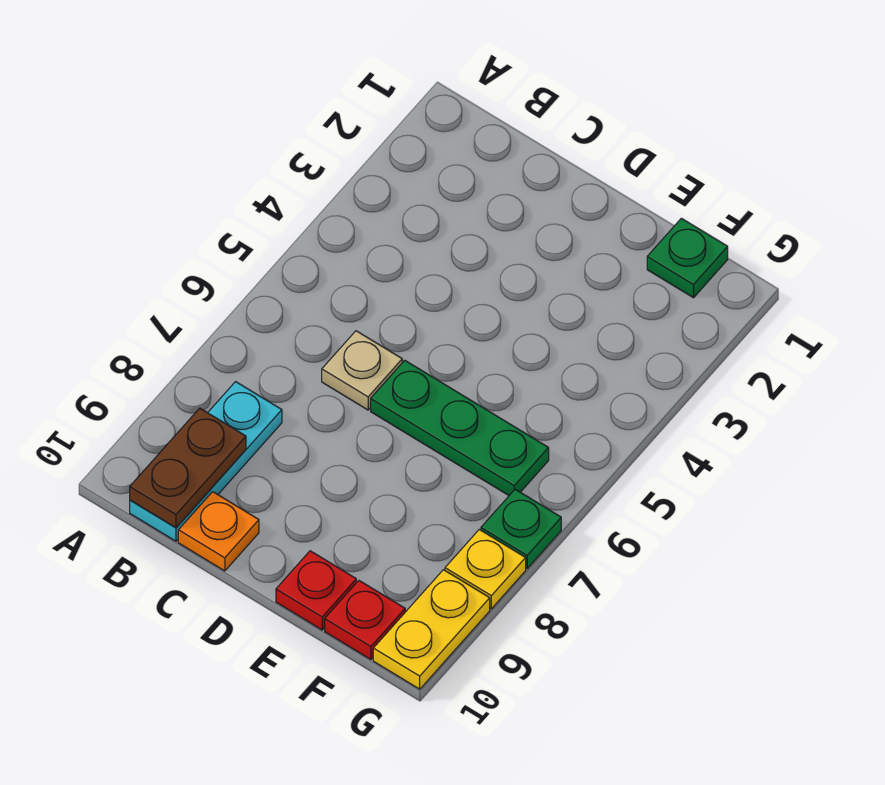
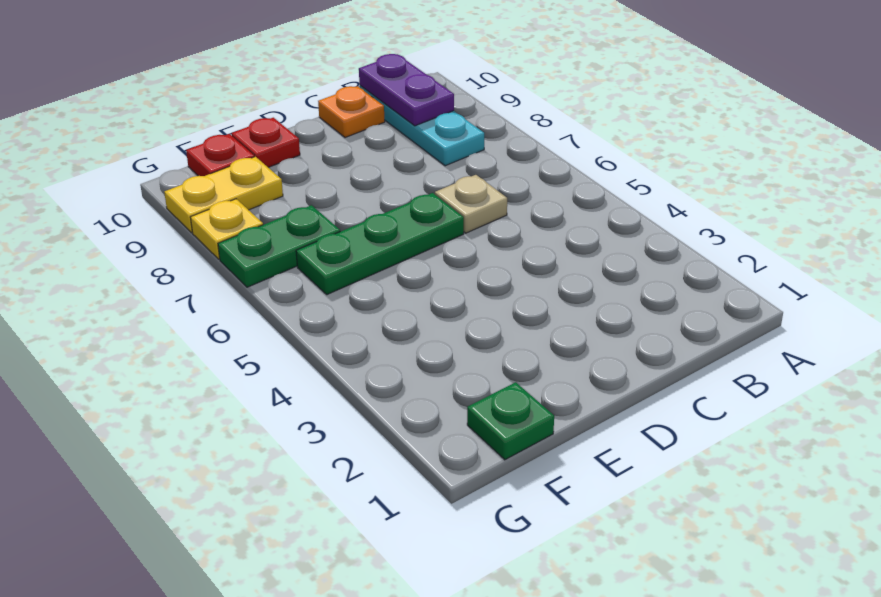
brown plate B9:B10 level 2 -> purple plate B9:B10 level 2
green plate G7 level 1 -> green plate F7:G7 level 1
yellow plate G9:G10 level 1 -> yellow plate F9:G9 level 1

